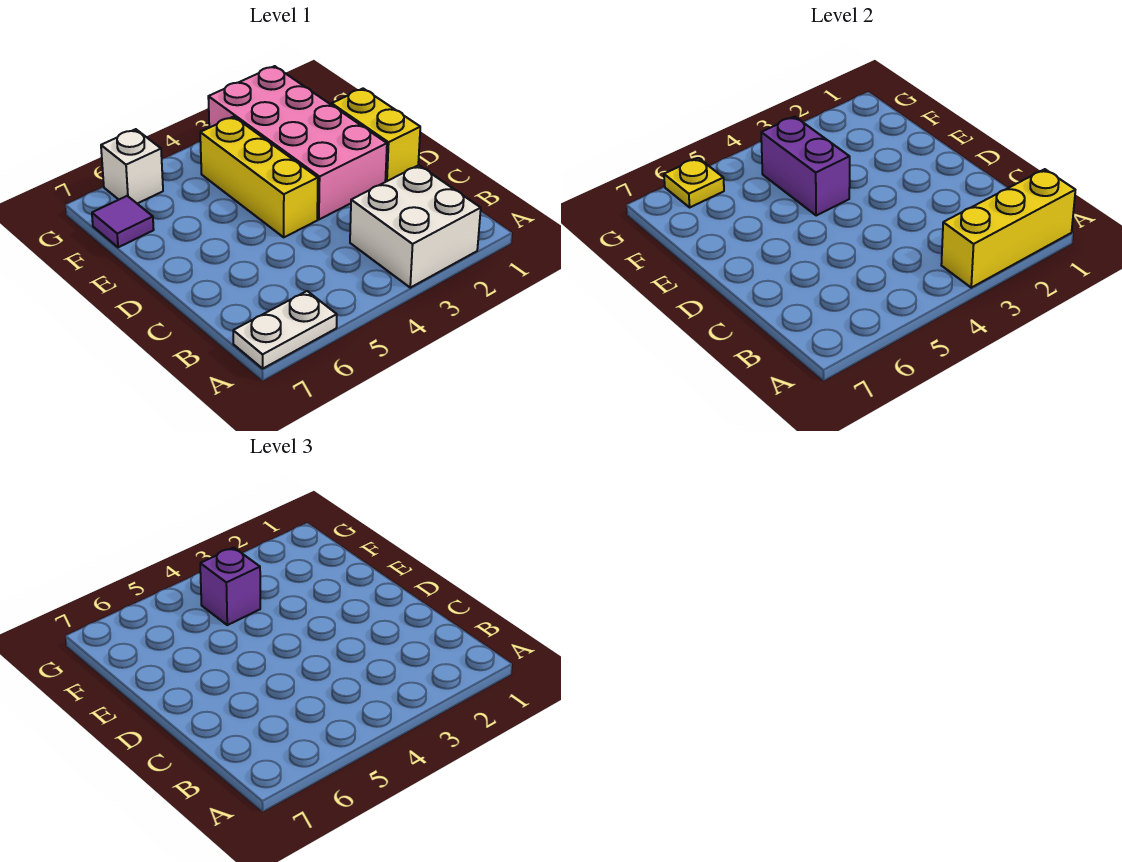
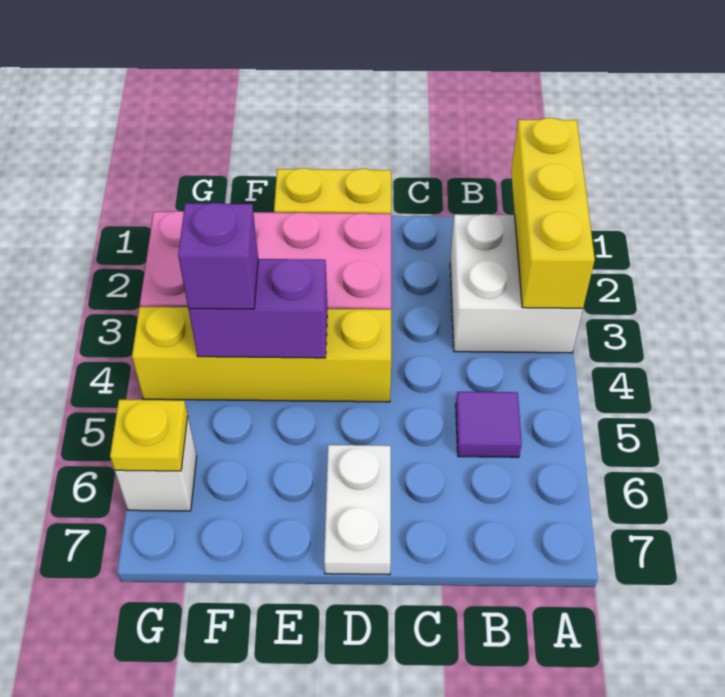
white plate A6:A7 level 1 -> white plate D6:D7 level 1
yellow brick D4:F4 level 1 -> yellow brick D4:G4 level 1
purple tile F7 level 1 -> purple tile B5 level 1

